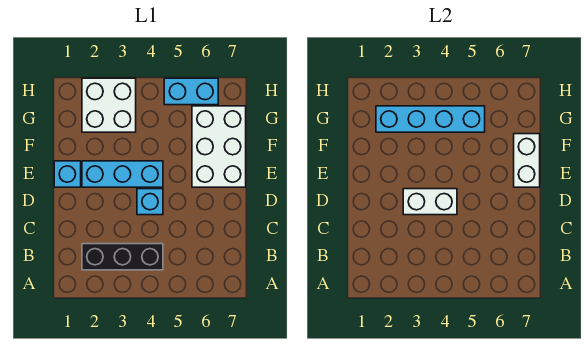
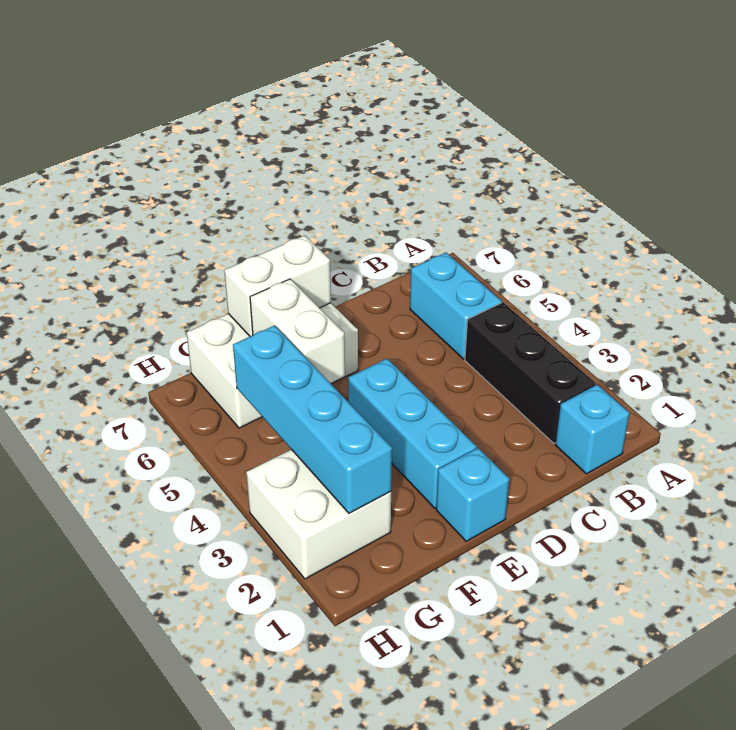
white brick D3:D4 level 2 -> white brick F5:F6 level 2
cyan brick D4 level 1 -> cyan brick B1 level 1
cyan brick H5:H6 level 1 -> cyan brick B5:B6 level 1

